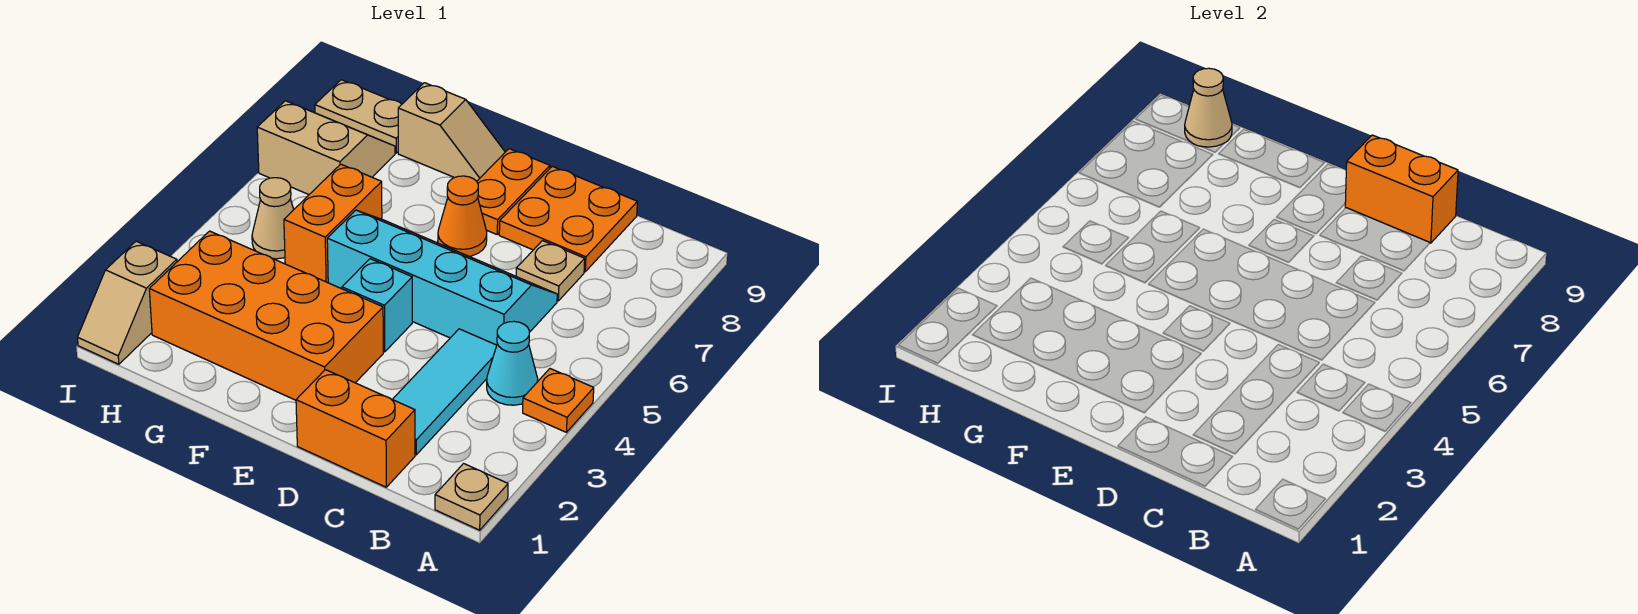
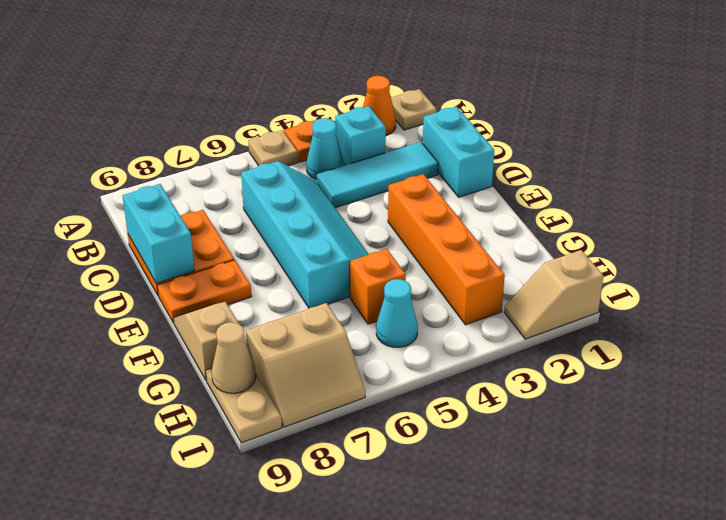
orange brick C1:D1 level 1 -> cyan brick C1:D1 level 1
cyan slope C5:F6 level 1 top 5 -> cyan slope C5:F6 level 1 top 6
tan plate C7 level 1 -> tan plate A5 level 1
orange brick C9:D9 level 2 -> cyan brick C9:D9 level 2
orange brick E2:H3 level 1 -> orange brick E3:H3 level 1
cyan brick E4 level 1 -> cyan brick B3 level 1
orange cone E7 level 1 -> orange cone A2 level 1
orange brick G5:G6 level 1 -> orange brick G5 level 1
tan cone H5 level 1 -> cyan cone H5 level 1
tan slope H7:I8 level 1 top 7 -> tan slope H7:I8 level 1 top H
tan slope I1:I2 level 1 top 2 -> tan slope I1:I2 level 1 top 1

